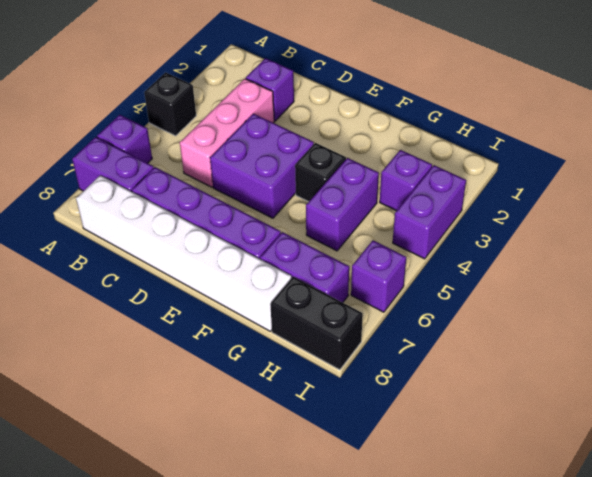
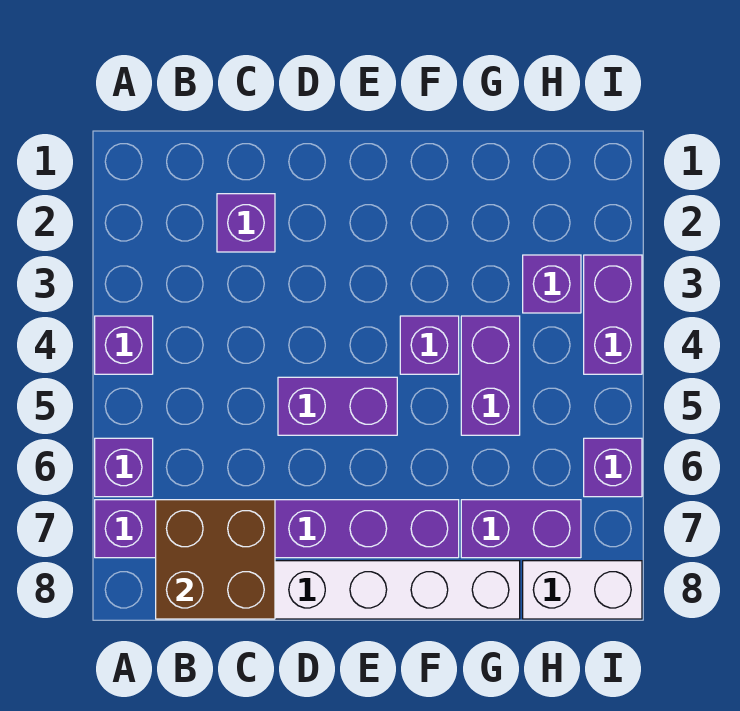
black brick A4 level 1 -> purple brick A4 level 1
none -> brown brick B7:C8 level 2
pink brick C3:C5 level 1 -> none
purple brick D4:E5 level 1 -> purple brick D5:E5 level 1
black brick F4 level 1 -> purple brick F4 level 1
black brick H8:I8 level 1 -> white brick H8:I8 level 1

